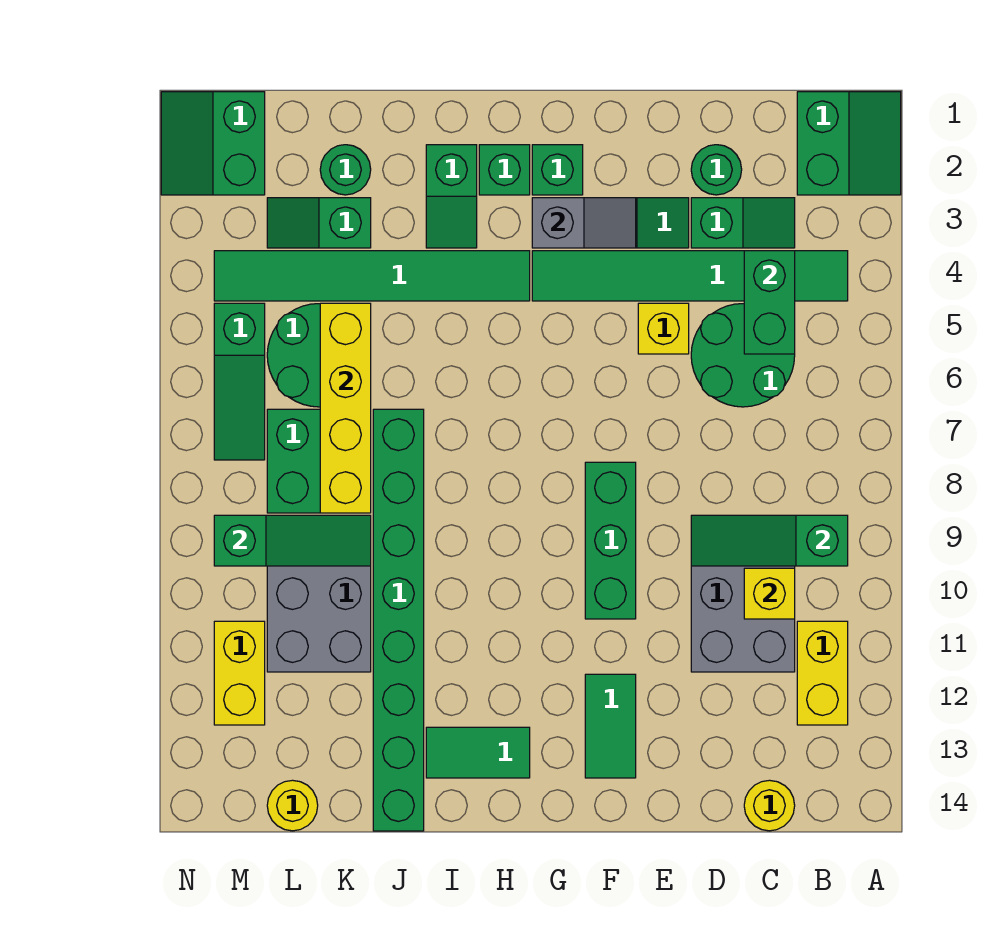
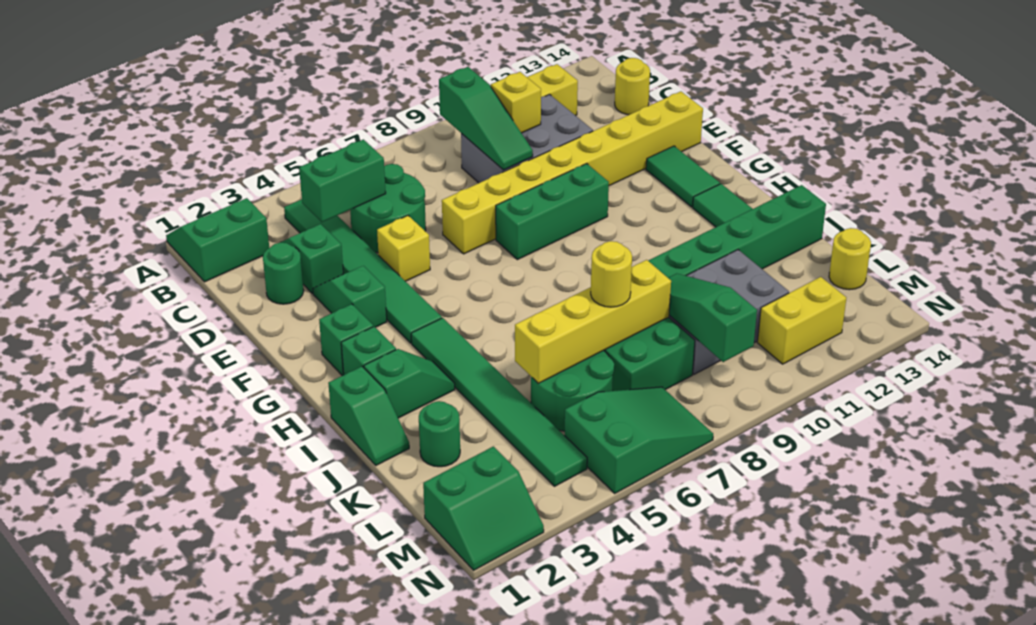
none -> yellow brick E7:E14 level 1
grey slope F3:G3 level 2 top G -> none
green tile F12:F13 level 1 -> green tile F13:G13 level 1
green slope K3:L3 level 1 top K -> green slope I1:J1 level 1 top I
none -> yellow round brick K7 level 3
green slope M5:M7 level 1 top 5 -> green slope M5:N7 level 1 top 5

